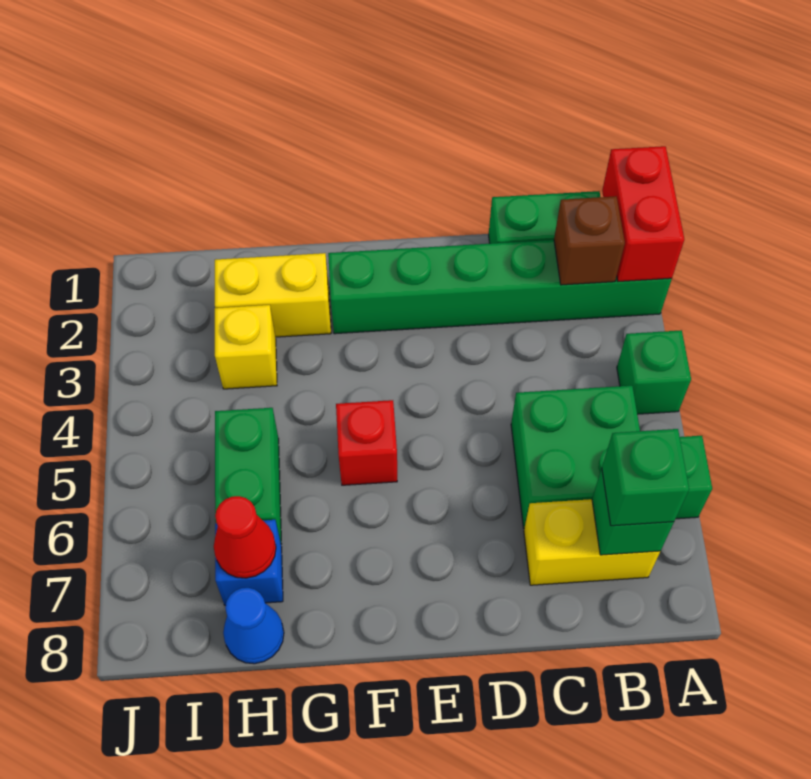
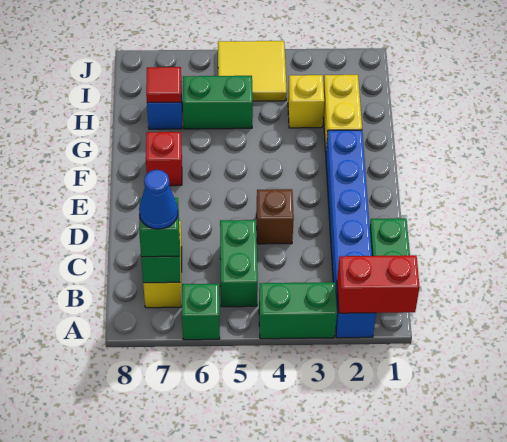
green brick A2:F2 level 1 -> blue brick A2:F2 level 1
green brick A4 level 1 -> green brick A3:A4 level 1
brown brick B2 level 2 -> brown brick D4 level 1
green brick B5:C6 level 1 -> green brick B5:C5 level 1
red brick F5 level 1 -> red brick F7 level 1
red cone H7 level 2 -> red tile H7 level 2
blue cone H8 level 1 -> blue cone B7 level 4
none -> yellow tile I4:J5 level 1

